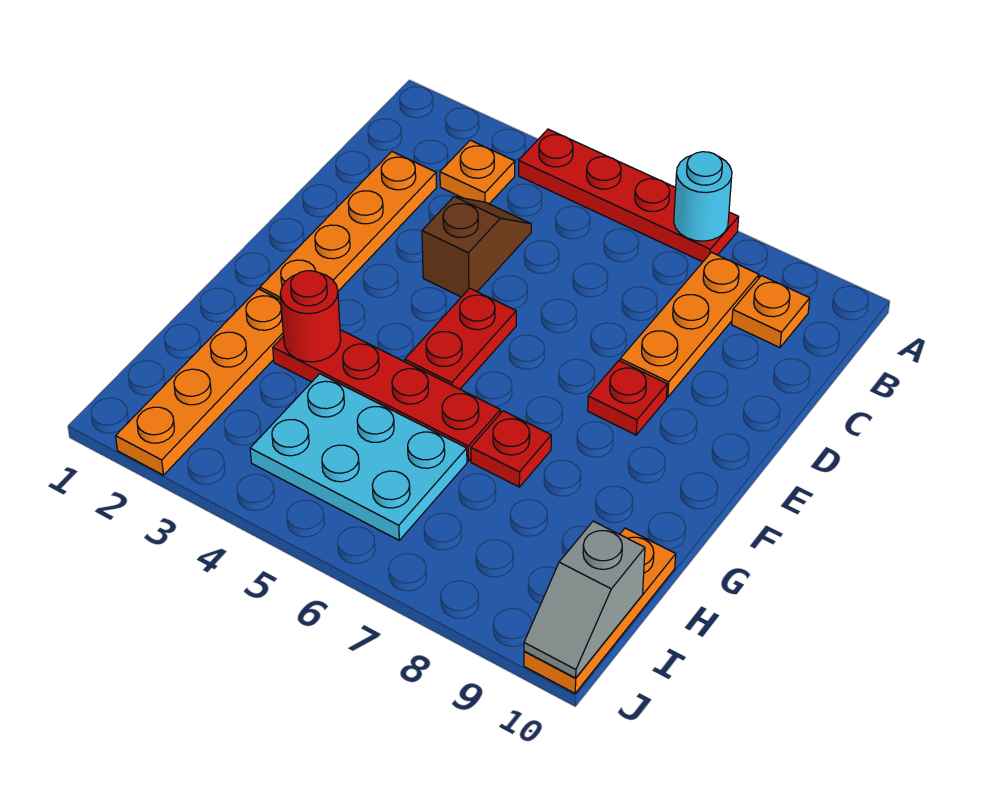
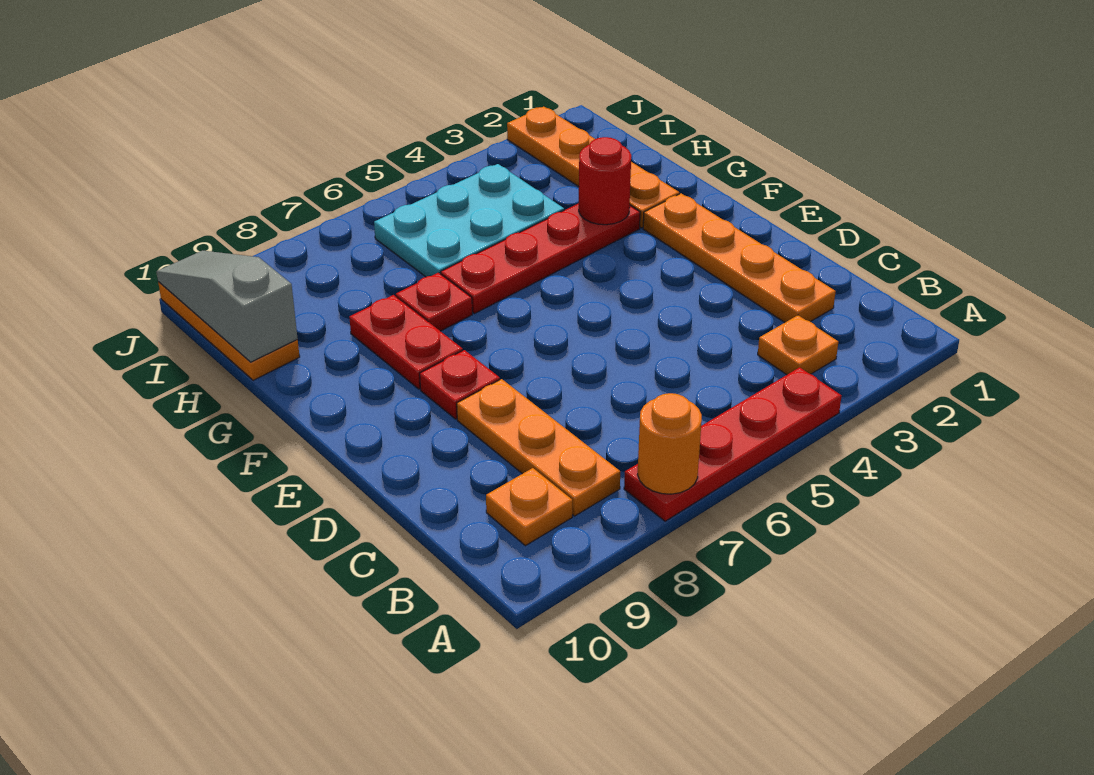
cyan round brick A7 level 2 -> orange round brick A7 level 2
brown slope C4:D4 level 1 top D -> none
red plate E5:F5 level 1 -> red plate F8:G8 level 1
grey slope I10:J10 level 2 top I -> grey slope H10:J10 level 2 top H

